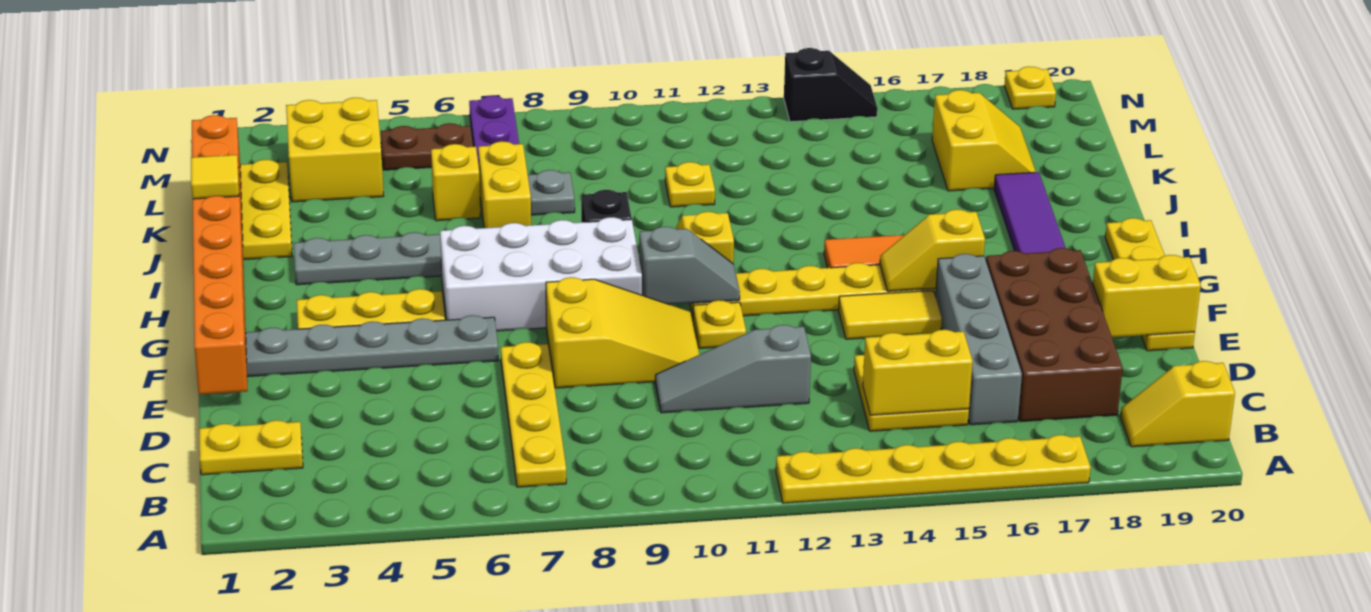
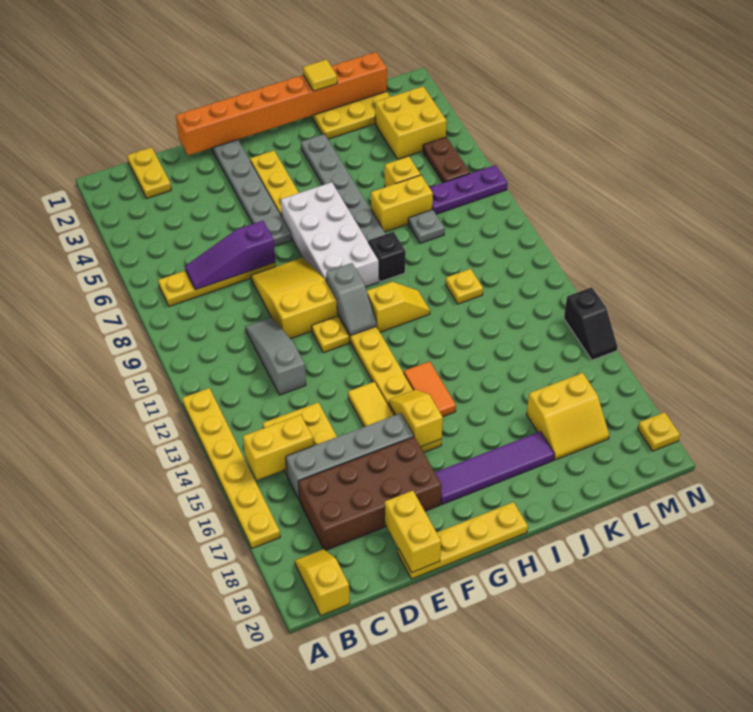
none -> purple slope C7:E7 level 2 top E
yellow brick C14:C15 level 2 -> yellow brick B15:C15 level 2
yellow slope E8:F10 level 1 top 8 -> yellow slope E8:F10 level 1 top 10

